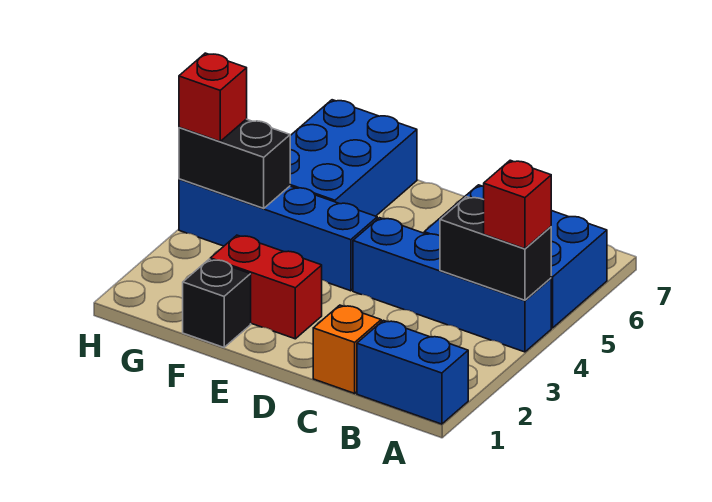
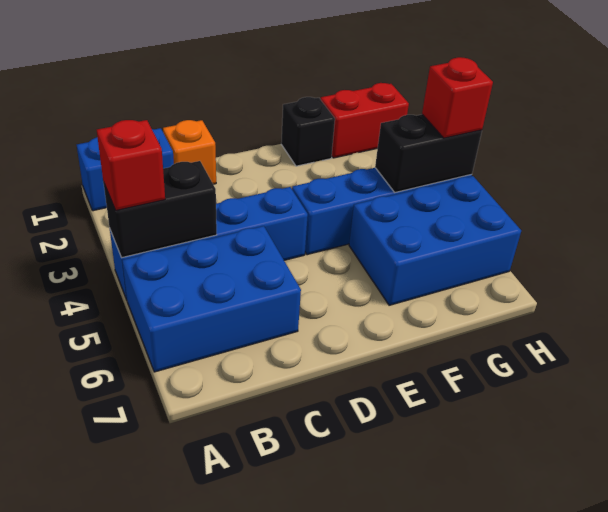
red brick E2:F2 level 1 -> red brick G1:H1 level 1
blue brick F5:G7 level 1 -> blue brick F5:H6 level 1

